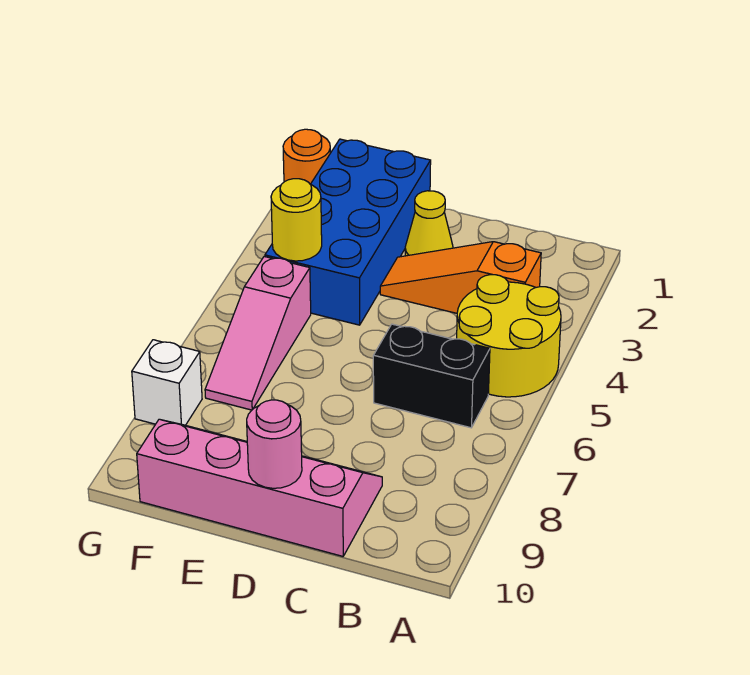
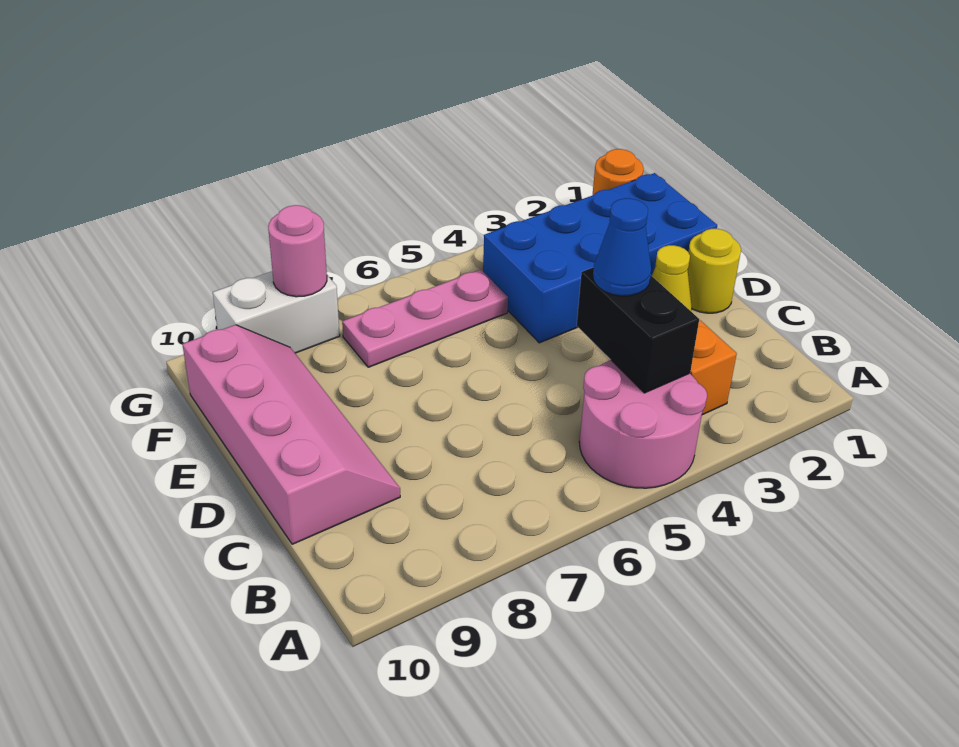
yellow round brick A4:B5 level 1 -> pink round brick A4:B5 level 1
black brick B6:C6 level 1 -> black brick B4:C4 level 2
none -> blue cone C4 level 3
pink round brick D10 level 2 -> pink round brick G8 level 2
yellow round brick F4 level 2 -> yellow round brick D1 level 1
pink slope F5:F7 level 1 top 5 -> pink plate F5:F7 level 1
white brick G8 level 1 -> white brick G8:G9 level 1

